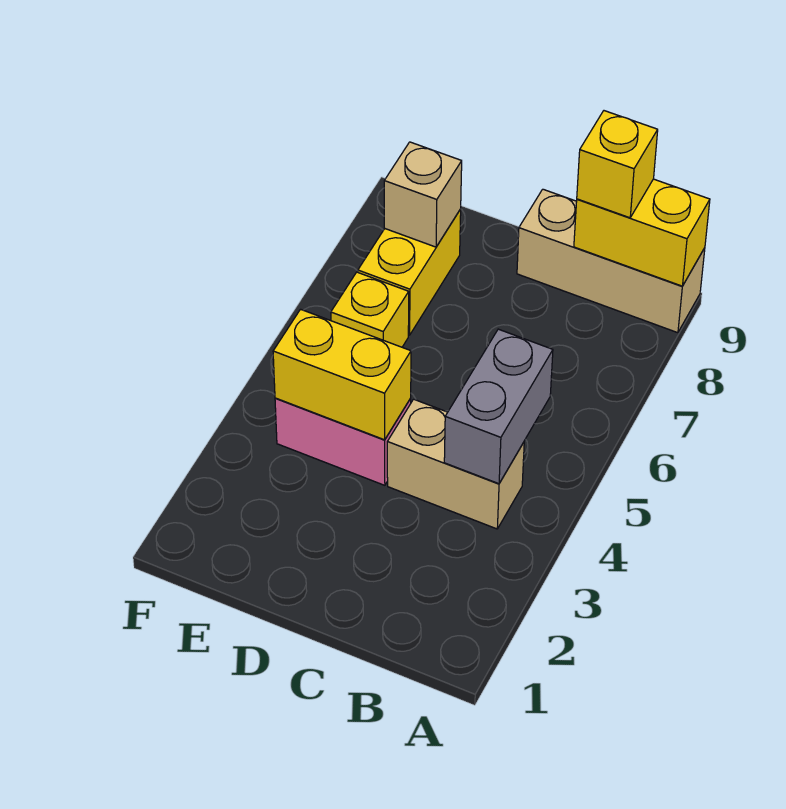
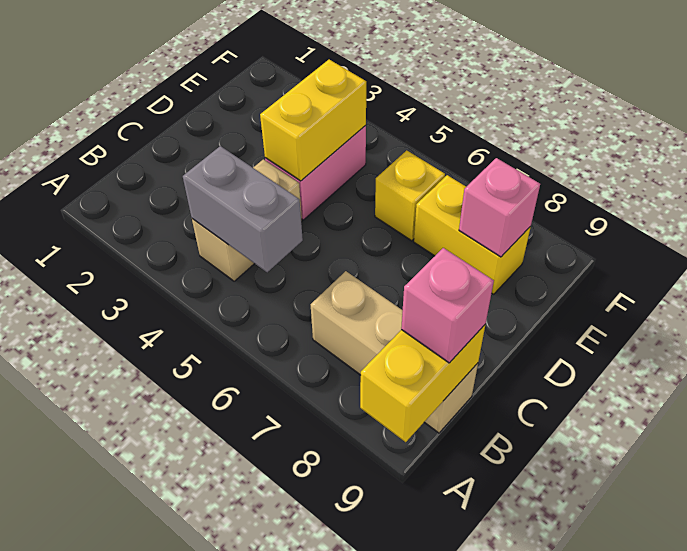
tan brick A9:C9 level 1 -> tan brick B7:B9 level 1
yellow brick B9 level 3 -> pink brick B9 level 3
tan brick E8 level 2 -> pink brick E8 level 2

